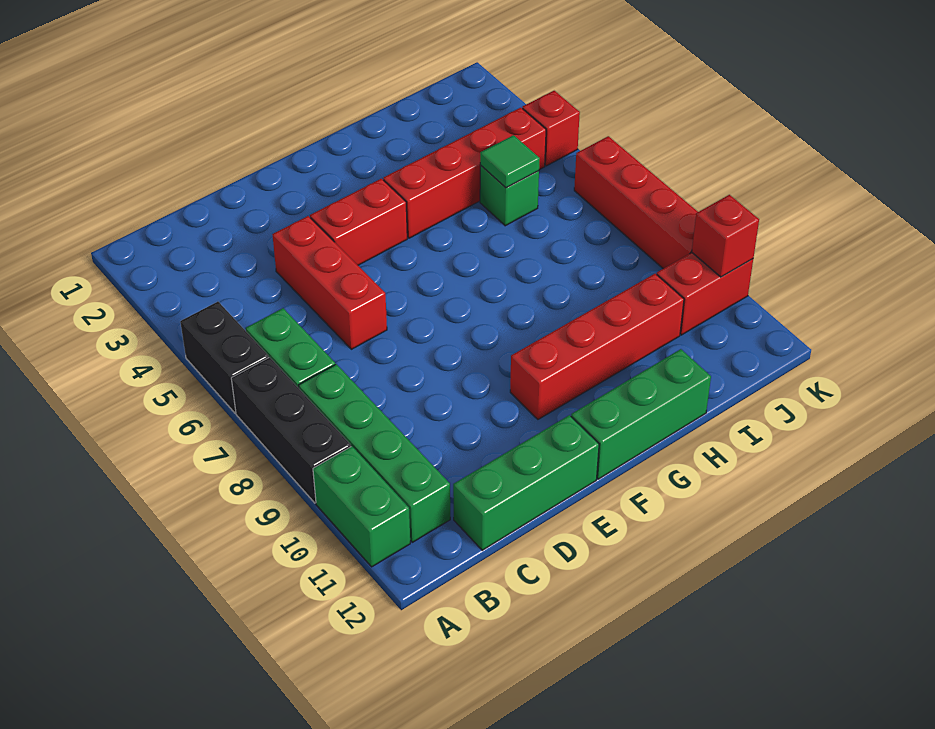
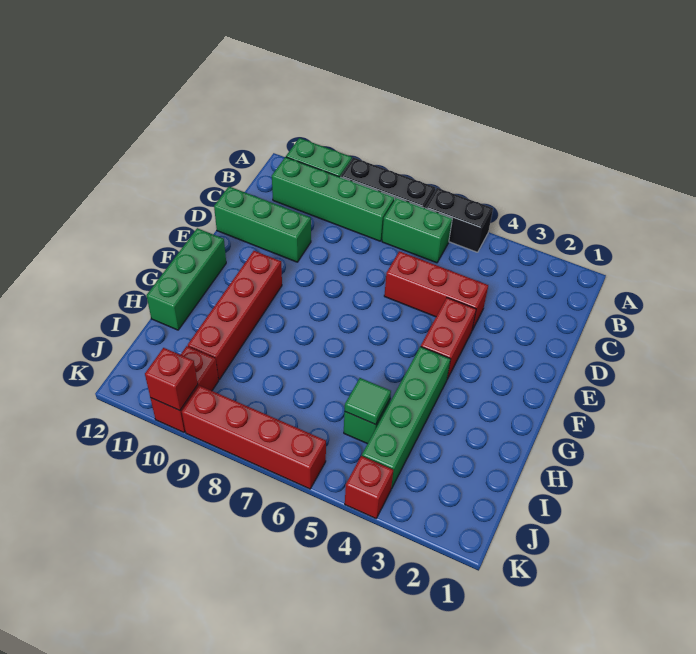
green brick C12:E12 level 1 -> green brick D10:D12 level 1
red brick G4:J4 level 1 -> green brick G4:J4 level 1

